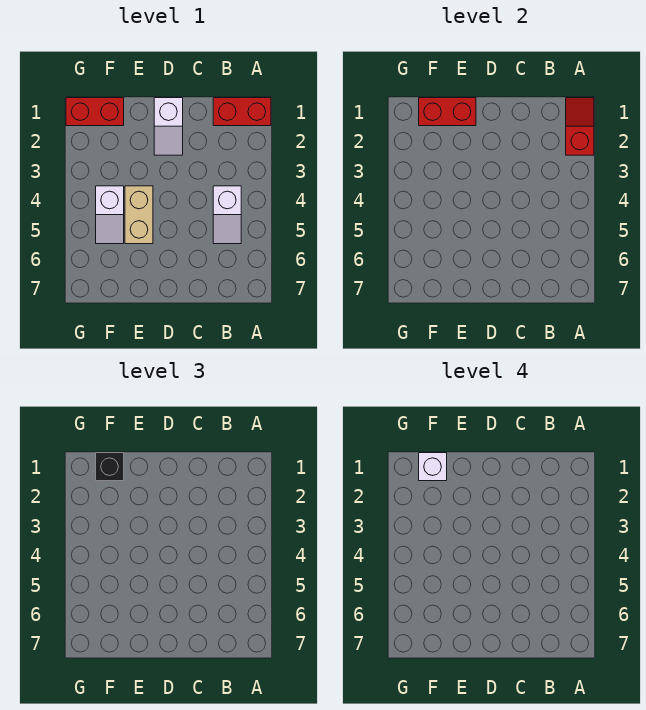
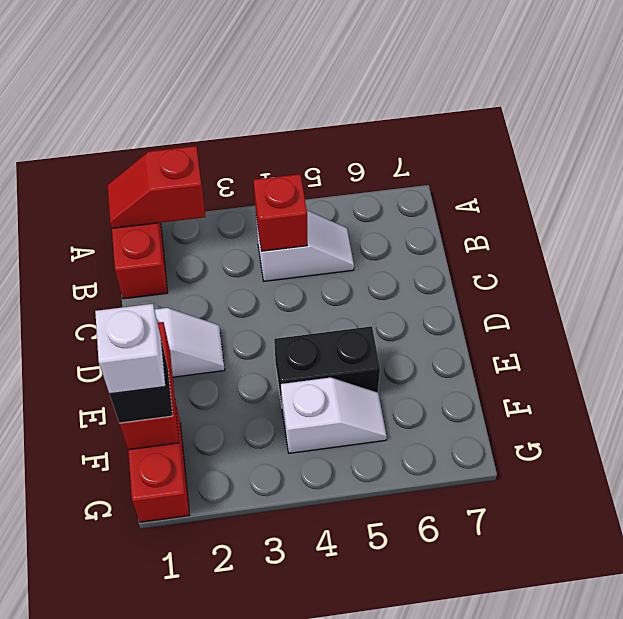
none -> red brick B4 level 2
tan brick E4:E5 level 1 -> black brick E4:E5 level 1

